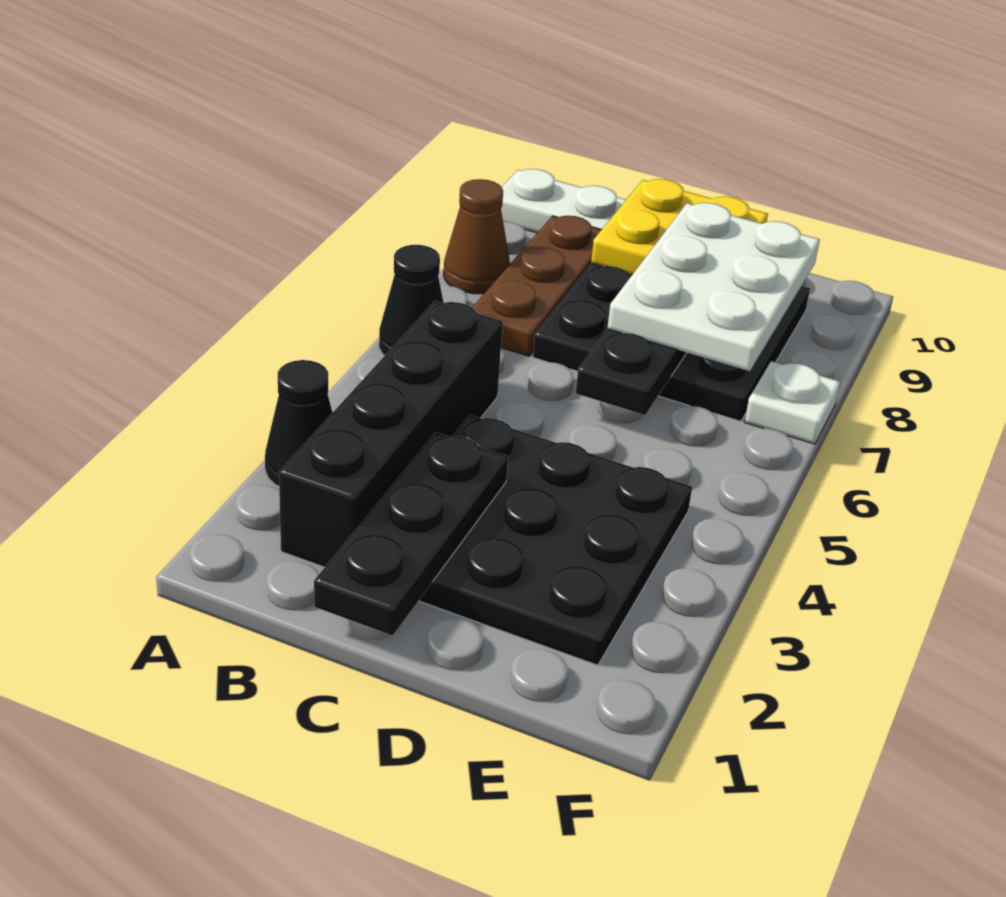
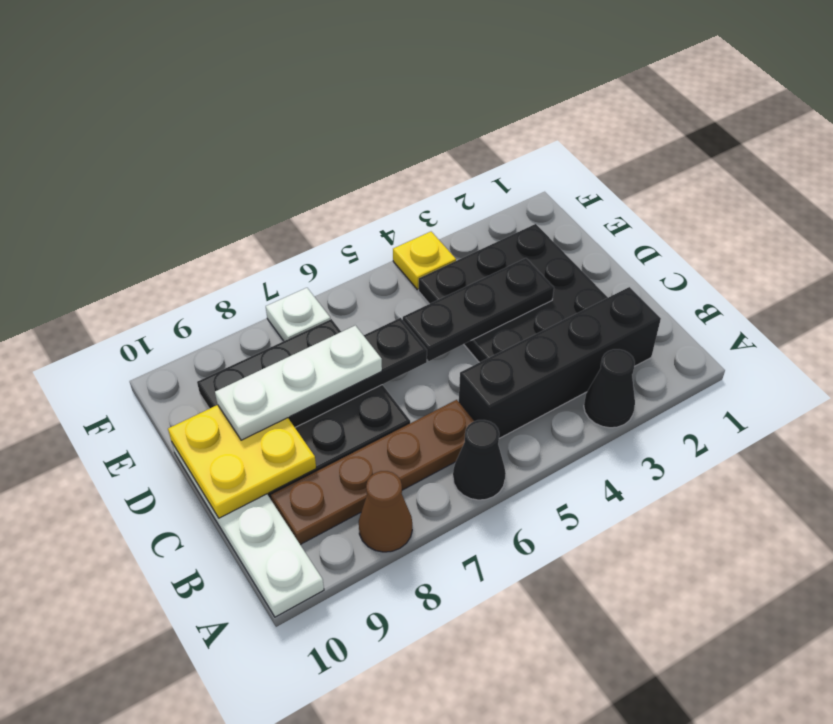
brown plate B7:B9 level 1 -> brown plate B6:B9 level 1
black plate C1:C3 level 2 -> black plate D3:D5 level 2
white plate D7:E9 level 3 -> white plate D7:D9 level 3
none -> yellow plate F4 level 1

